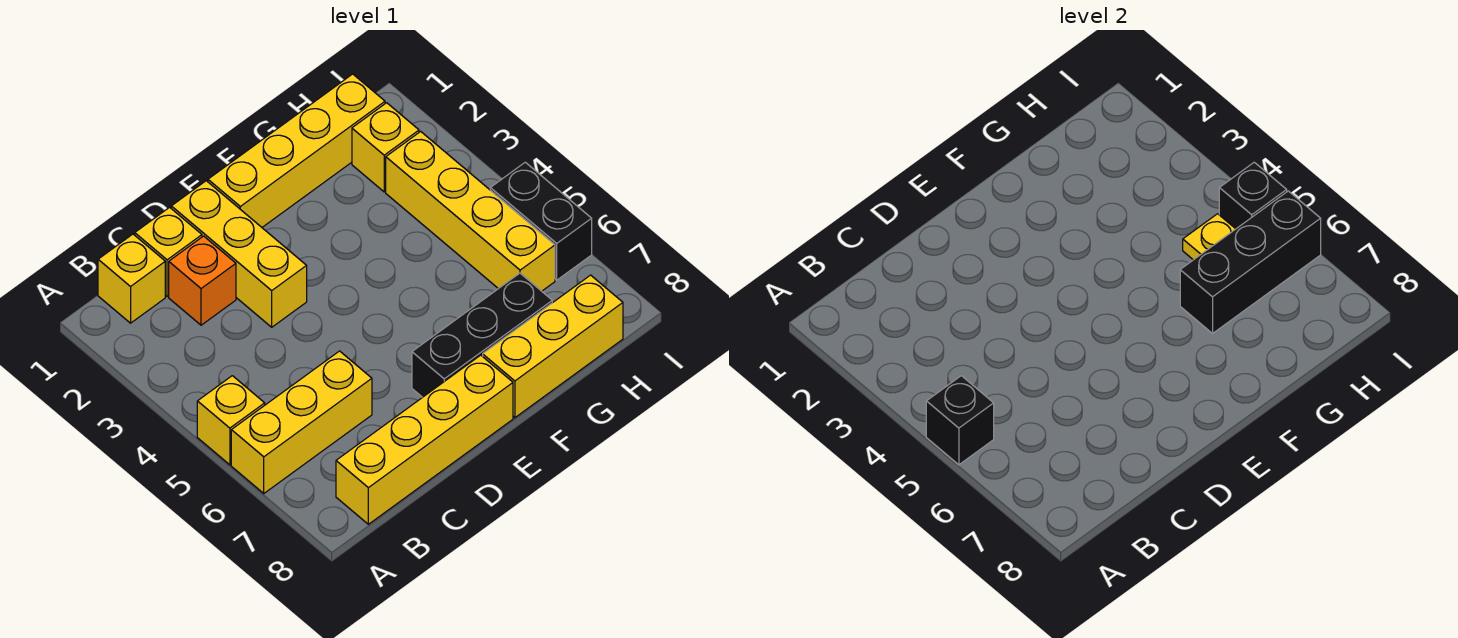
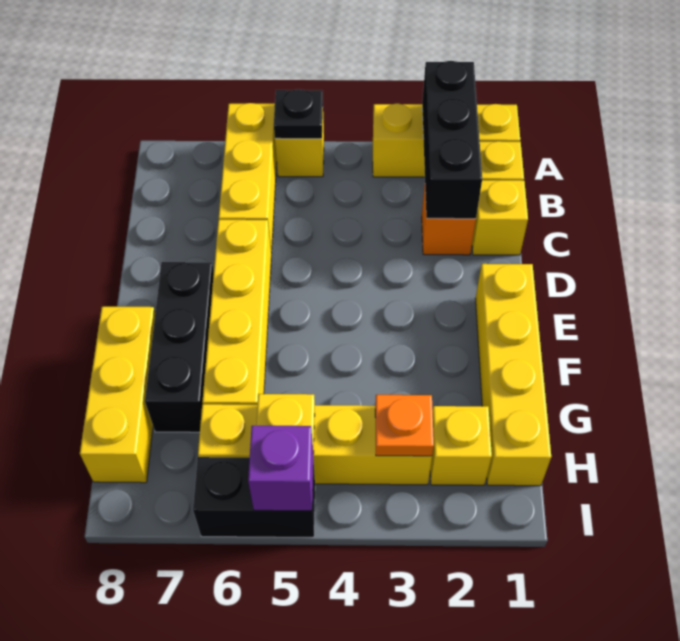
black brick A5 level 2 -> black plate A5 level 2
yellow brick B8:E8 level 1 -> yellow brick D6:G6 level 1
yellow brick D1:D3 level 1 -> yellow brick A1:A3 level 1
black brick G6:I6 level 2 -> black brick A2:C2 level 2
none -> orange plate H3 level 2
black brick I5 level 2 -> purple brick I5 level 2

